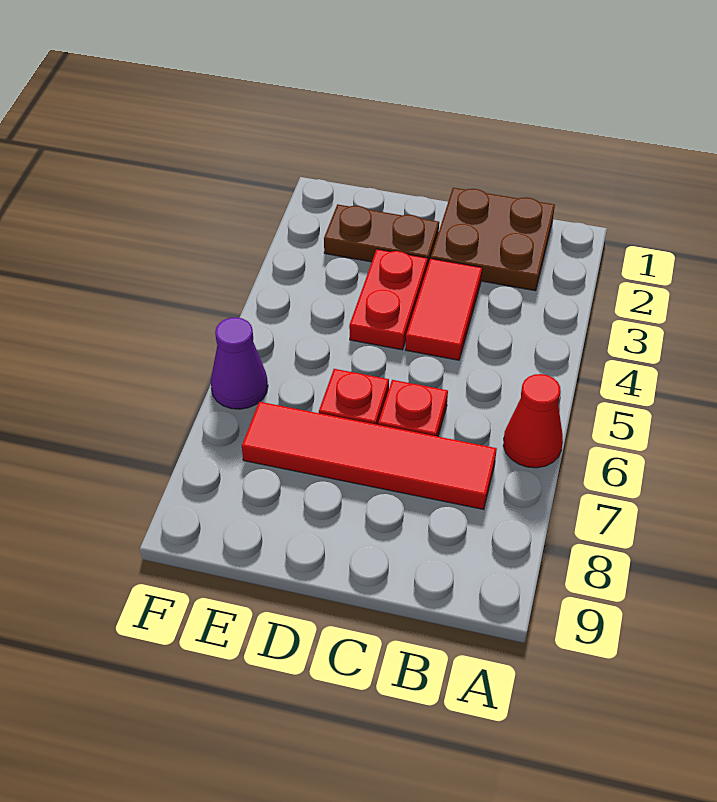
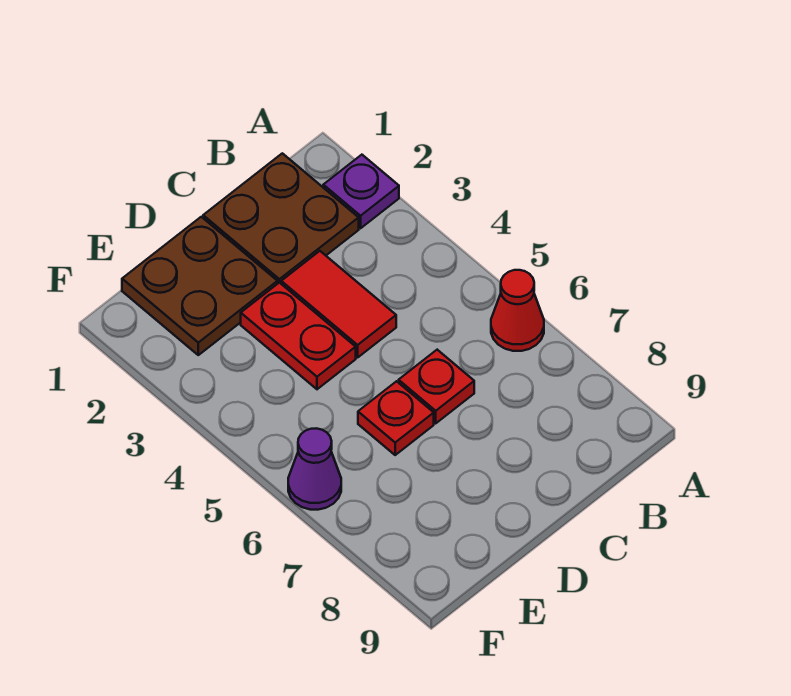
none -> purple plate A2 level 1
red tile B7:E7 level 1 -> none
brown plate D2:E2 level 1 -> brown plate D1:E2 level 1

